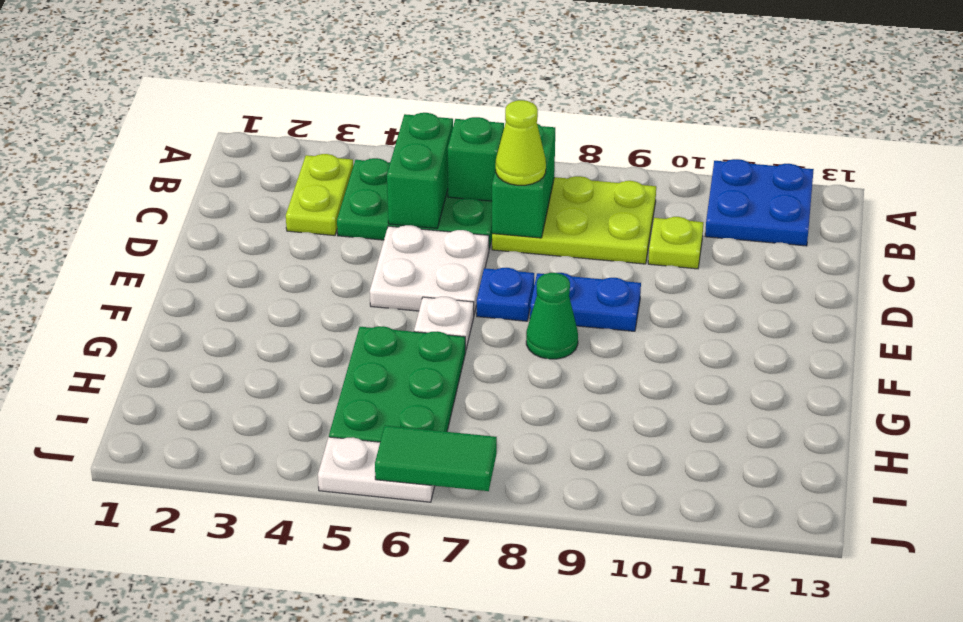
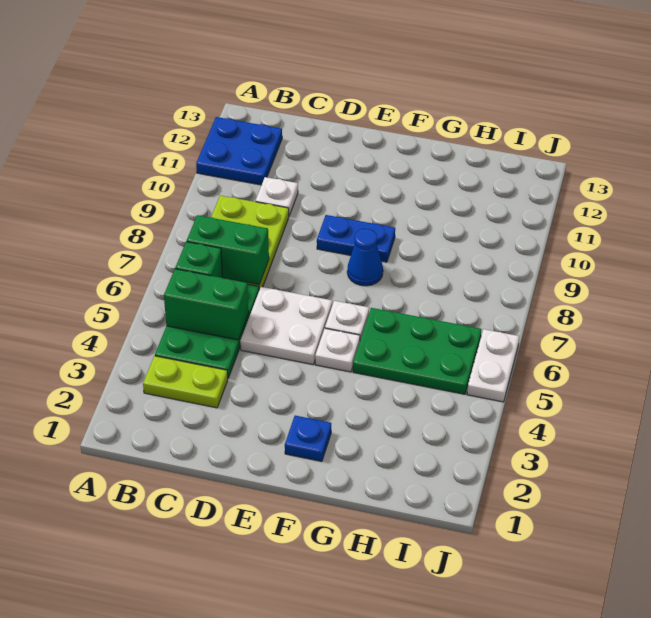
lime cone C7 level 3 -> none
lime plate C10 level 1 -> white plate C10 level 1
blue plate E7 level 1 -> blue plate F2 level 1
blue plate E8:E9 level 1 -> blue plate E9:F9 level 1
none -> white plate F5 level 1
green cone F8 level 1 -> blue cone F8 level 1
green tile J6:J7 level 2 -> none

